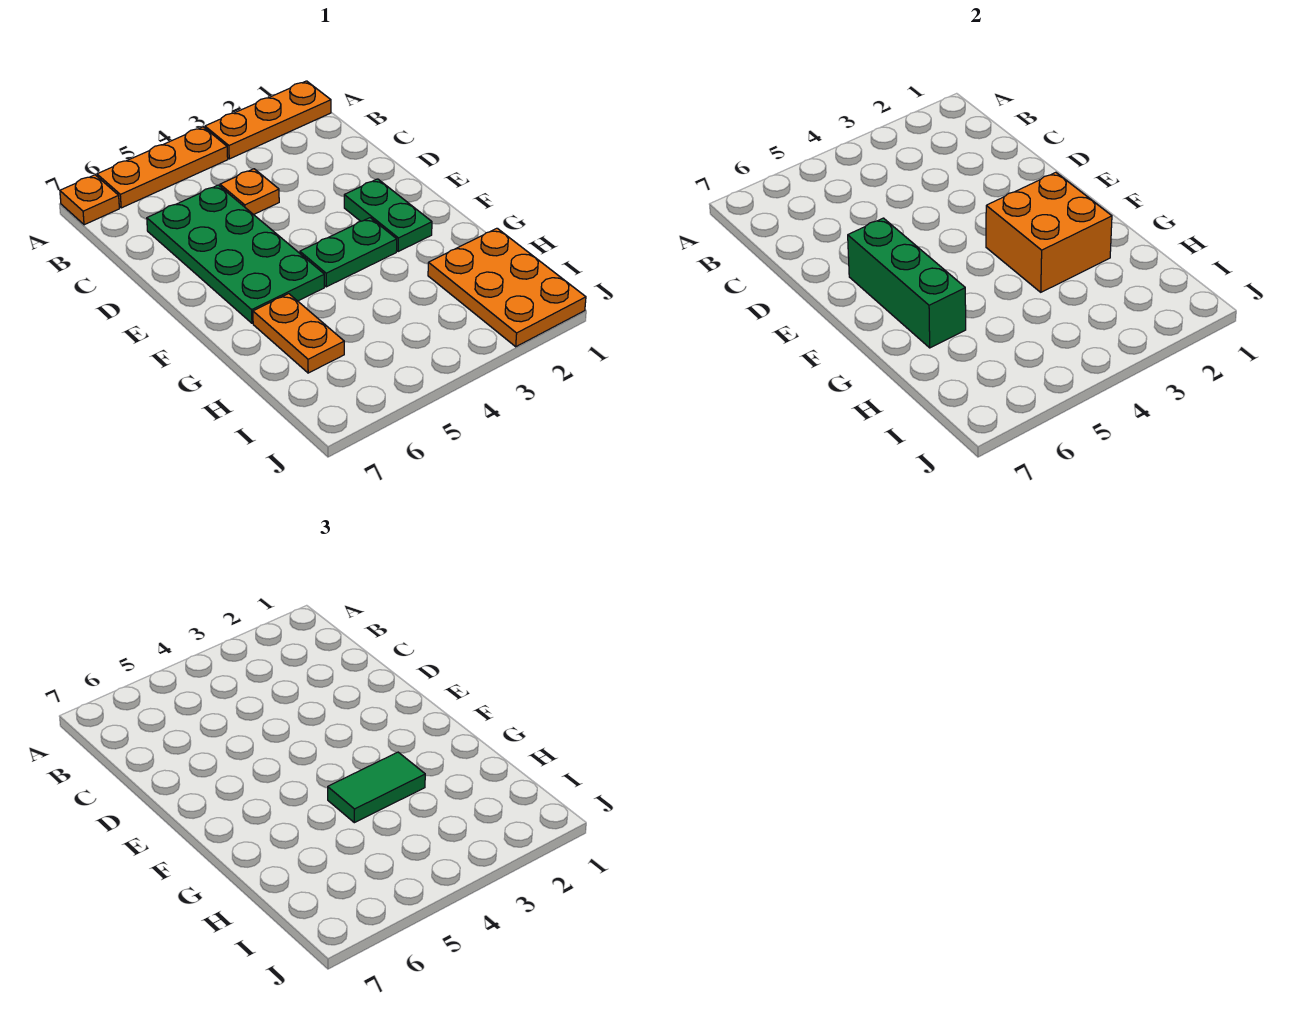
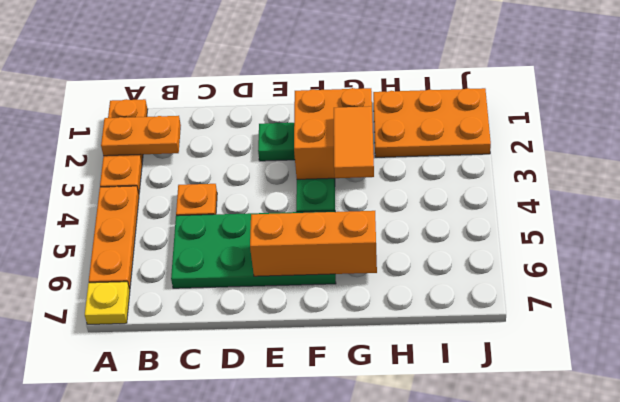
orange plate A7 level 1 -> yellow plate A7 level 1
green brick E6:G6 level 2 -> orange brick E6:G6 level 2
green tile G3:G4 level 3 -> orange tile G3:G4 level 3
orange plate G6:H6 level 1 -> orange plate A2:B2 level 2

